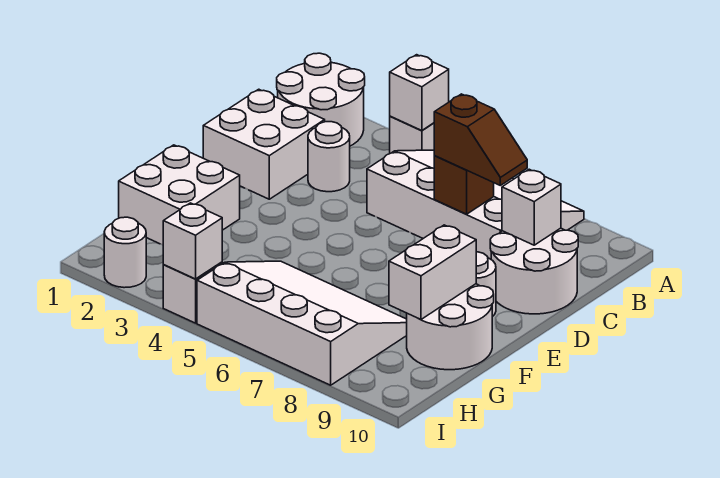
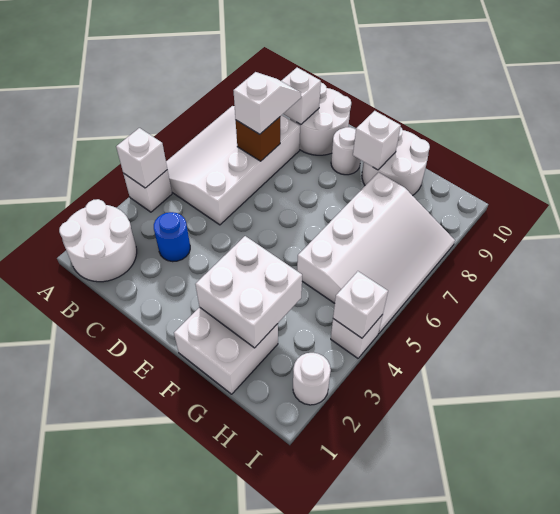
white brick C1:D2 level 1 -> white brick F2:G3 level 2
white round brick C3 level 1 -> blue round brick C3 level 1
brown slope C7:C8 level 3 top 7 -> white slope C7:C8 level 3 top 7
white brick F9:G9 level 2 -> white brick F9 level 2
white slope G5:I8 level 1 top I -> white slope G5:I8 level 1 top G

